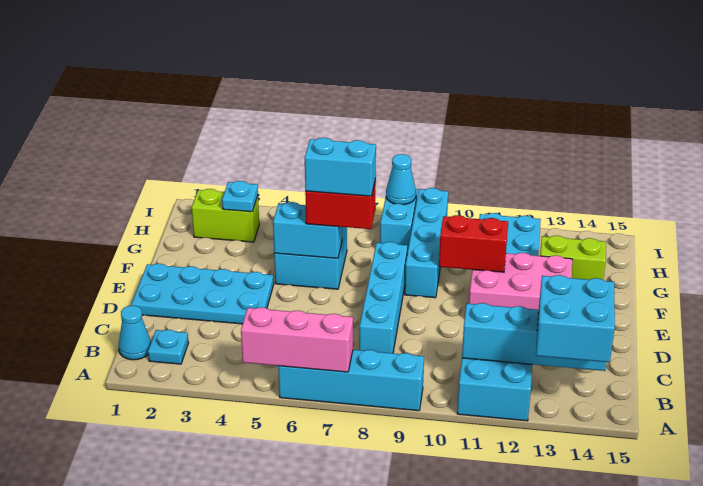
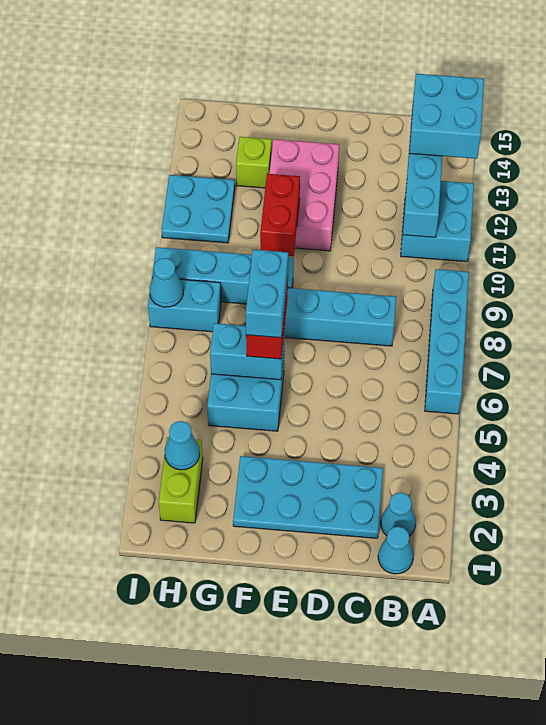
pink brick A5:A7 level 2 -> none
cyan plate B2 level 1 -> cyan cone B2 level 1
cyan plate D1:E4 level 1 -> cyan plate C2:F3 level 1
cyan brick F5:F6 level 2 -> cyan brick F6:G6 level 2
lime brick G13:G14 level 1 -> lime brick G13 level 1
cyan plate H3 level 2 -> cyan cone H3 level 2

